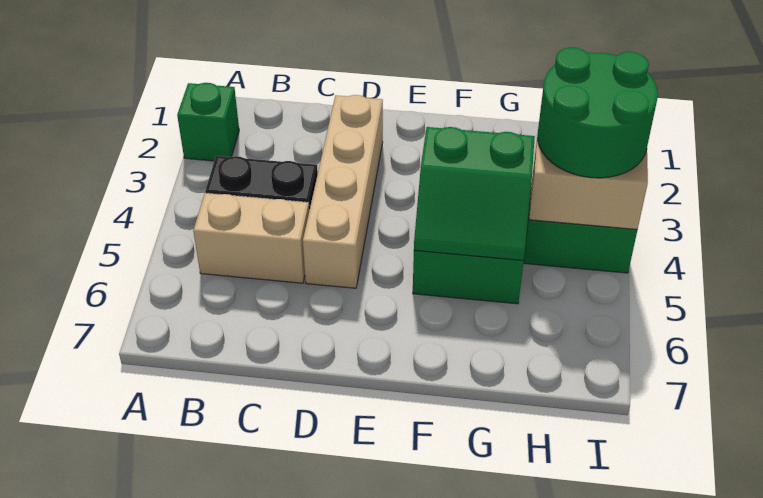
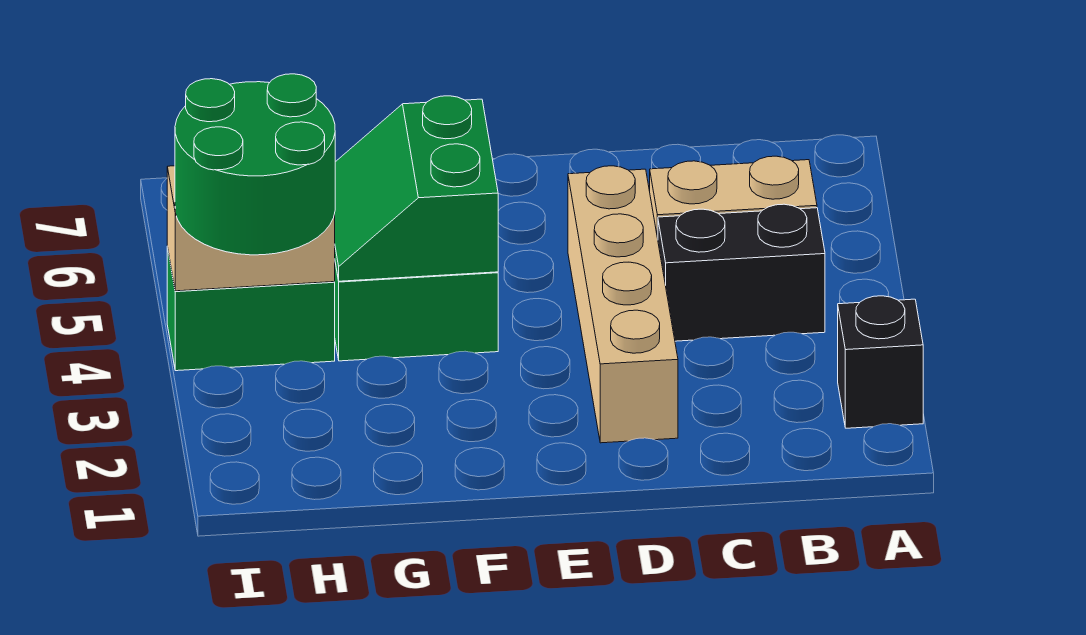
green brick A2 level 1 -> black brick A2 level 1
green slope F4:G5 level 2 top 4 -> green slope F4:G5 level 2 top F

